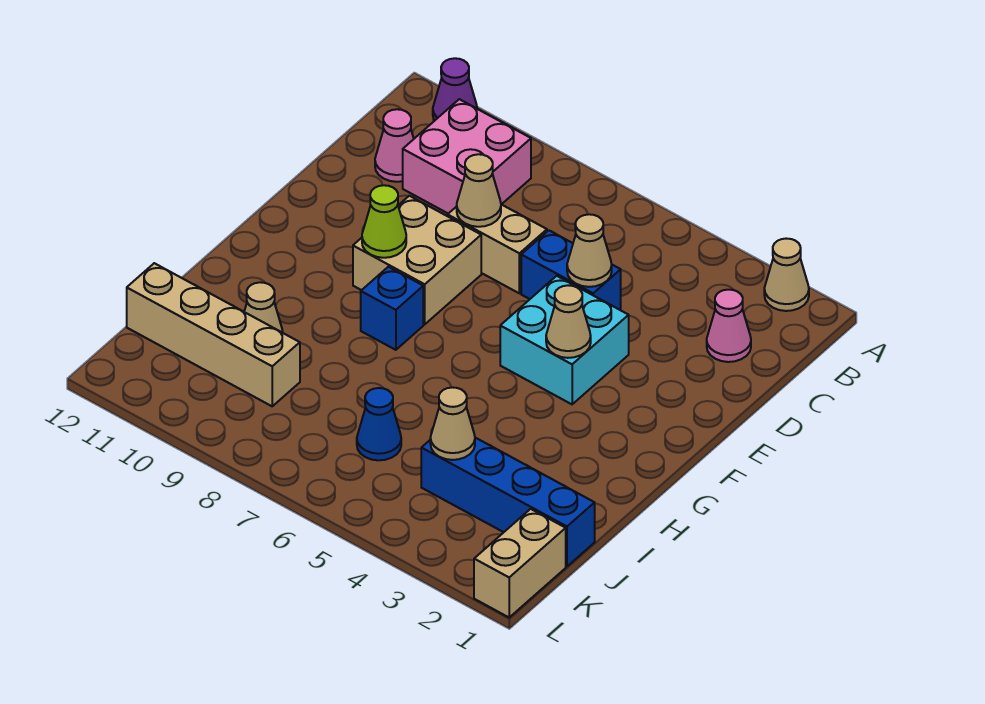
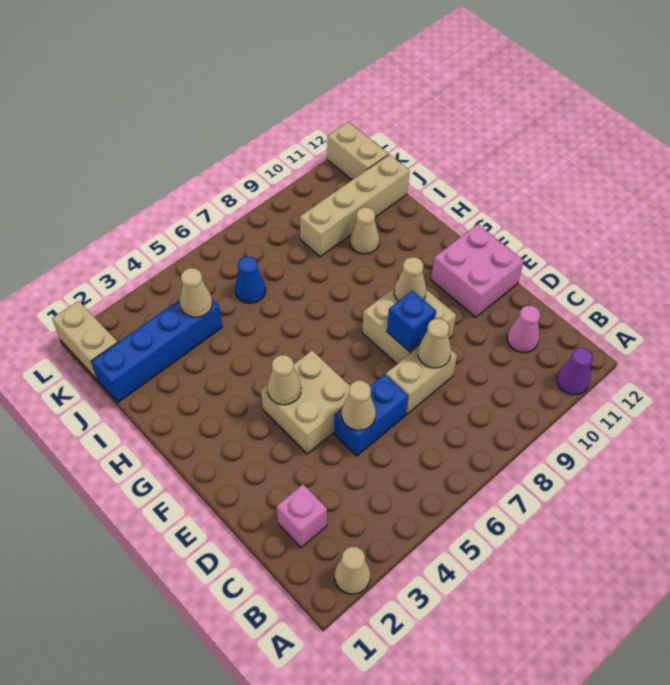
pink brick B9:C10 level 1 -> pink brick E11:F12 level 1
pink cone C2 level 1 -> pink brick C2 level 1
cyan brick E4:F5 level 1 -> tan brick E4:F5 level 1
lime cone F9 level 2 -> tan cone F9 level 2
blue brick G8 level 1 -> blue brick E8 level 2
none -> tan brick K12:L12 level 1

